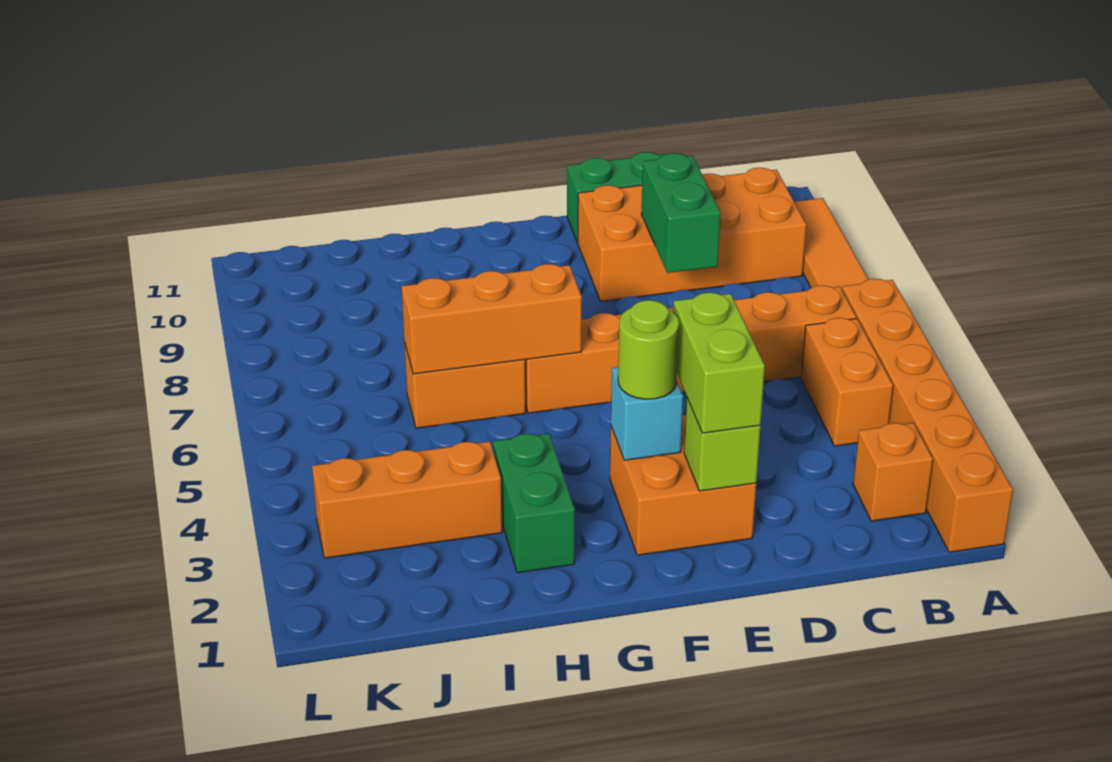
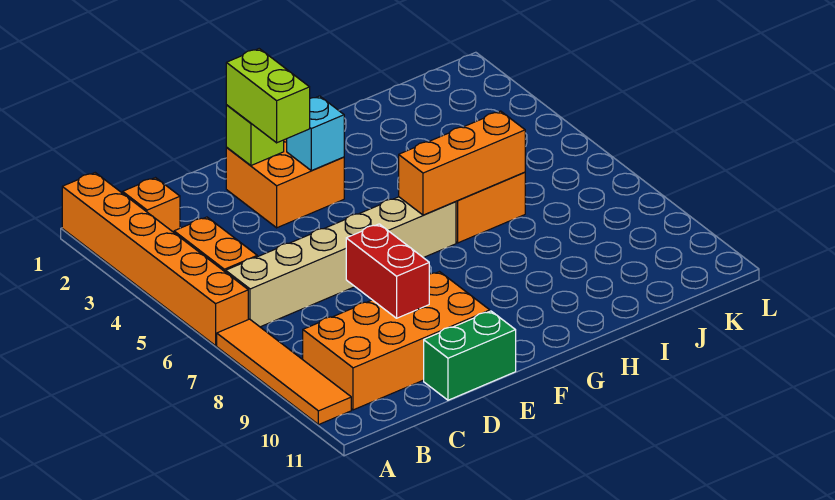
orange brick B6:G6 level 1 -> tan brick B6:G6 level 1
green brick D8:D9 level 2 -> red brick D8:D9 level 2
lime round brick F3 level 3 -> none
green brick H2:H3 level 1 -> none
orange brick I3:K3 level 1 -> none

